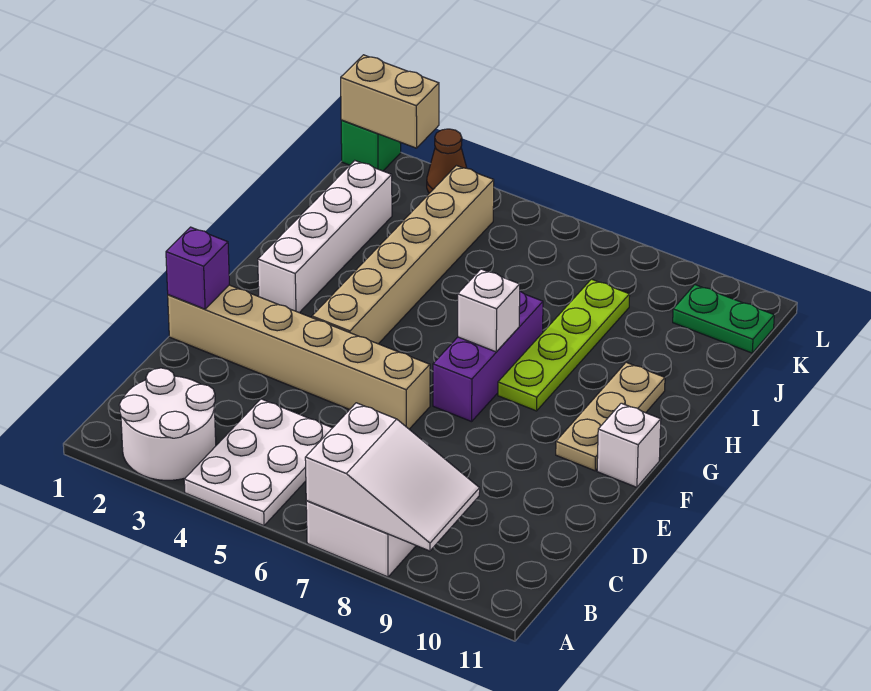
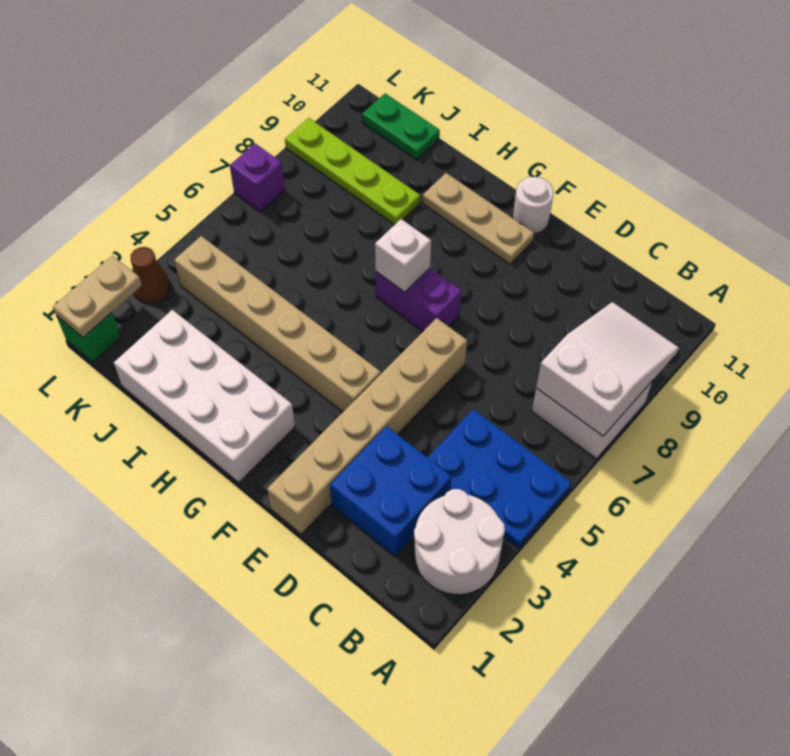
white plate A4:C5 level 1 -> blue plate A4:C5 level 1
none -> blue brick C2:D3 level 1
purple brick E1 level 2 -> purple brick L7 level 1
purple brick F7:H7 level 1 -> purple brick F7:G7 level 1
white brick F11 level 1 -> white round brick F11 level 1
white brick G2:J2 level 1 -> white brick G1:J2 level 1
lime plate G8:J8 level 1 -> lime plate I9:L9 level 1
green plate K10:K11 level 1 -> green plate J11:K11 level 1
tan brick L1:L2 level 2 -> tan plate L1:L2 level 2

